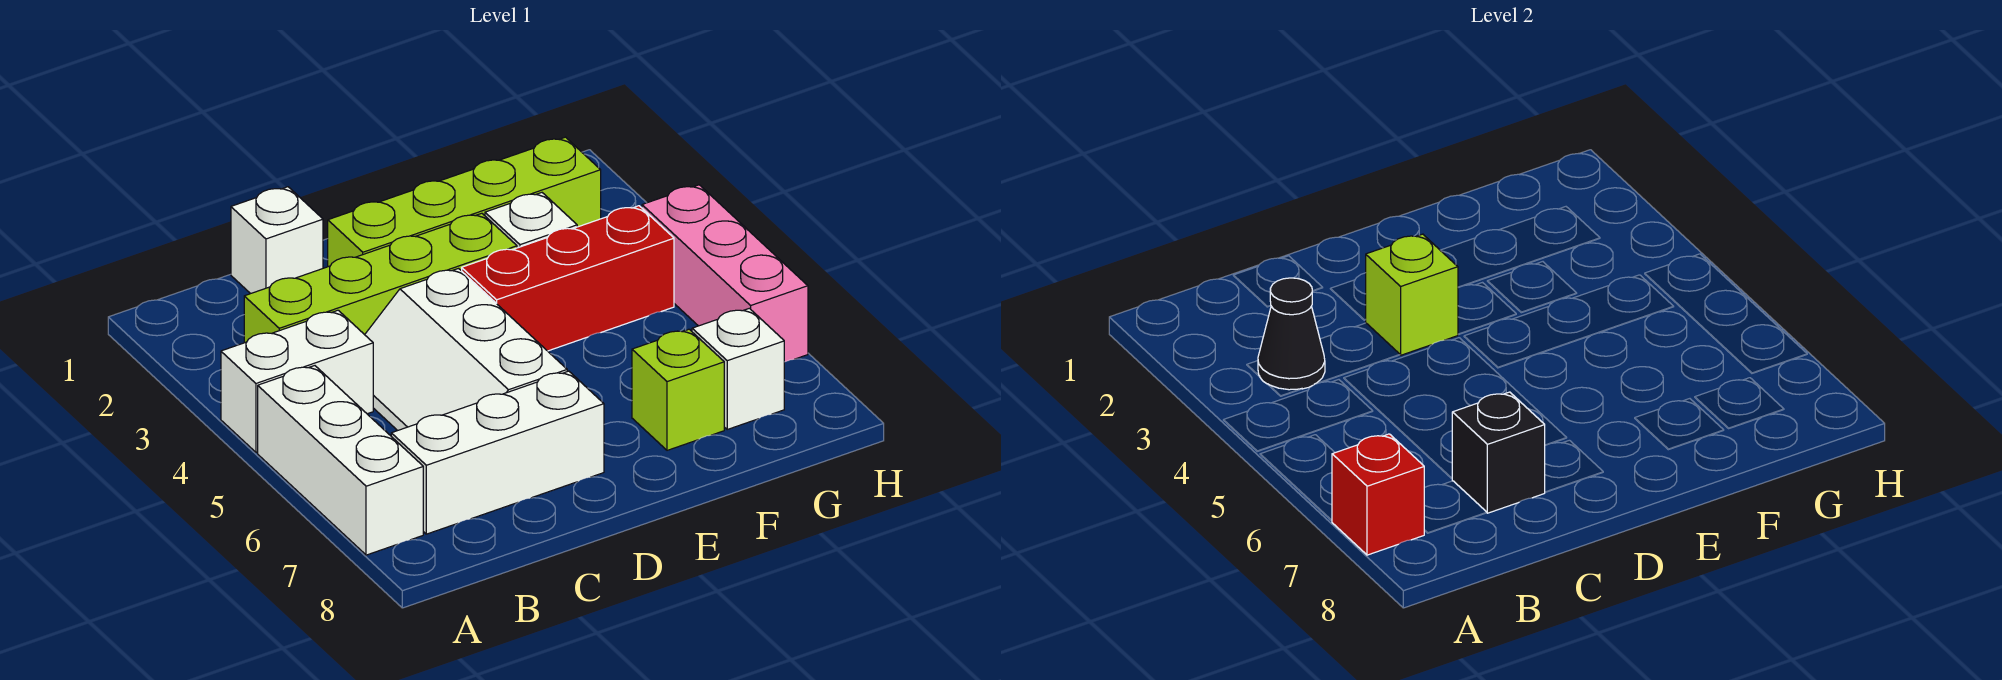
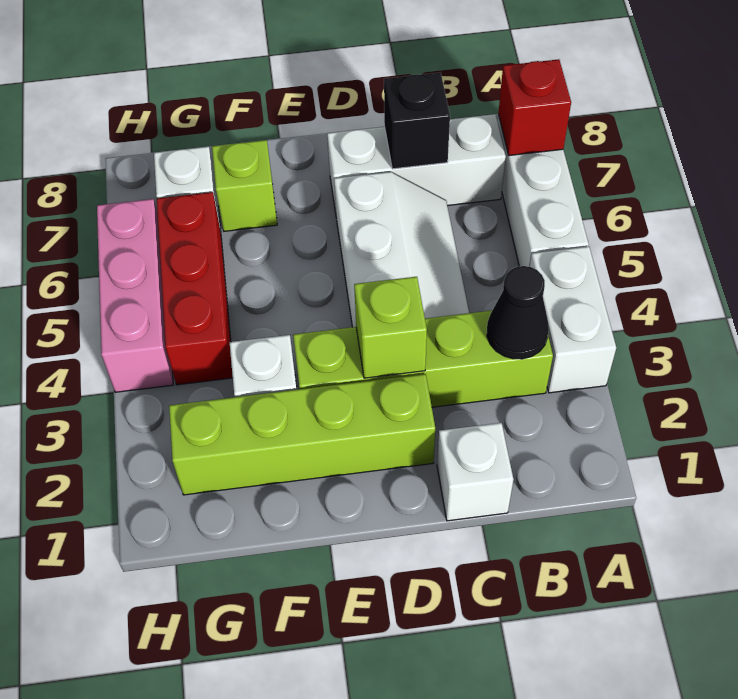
white brick A4:B4 level 1 -> white brick A3:A4 level 1
red brick E4:G4 level 1 -> red brick G4:G6 level 1

